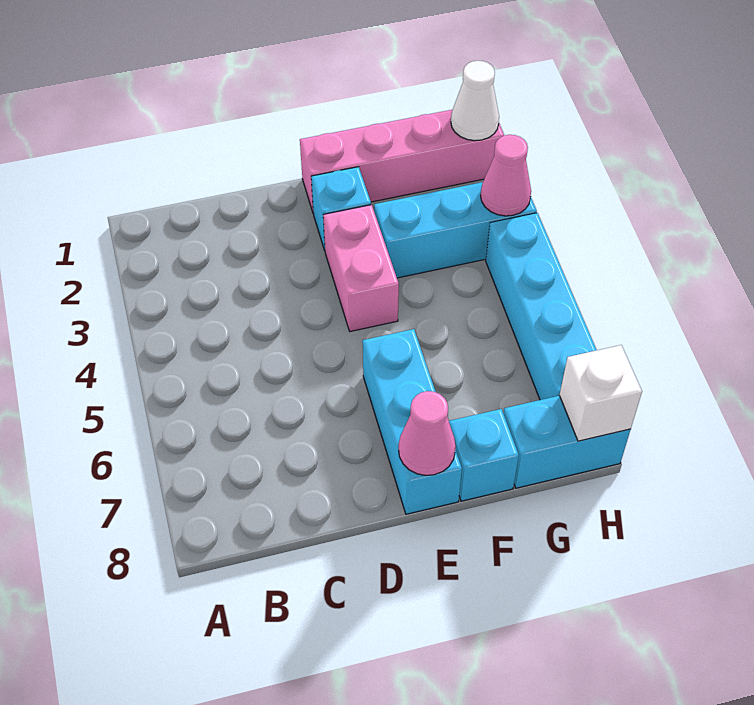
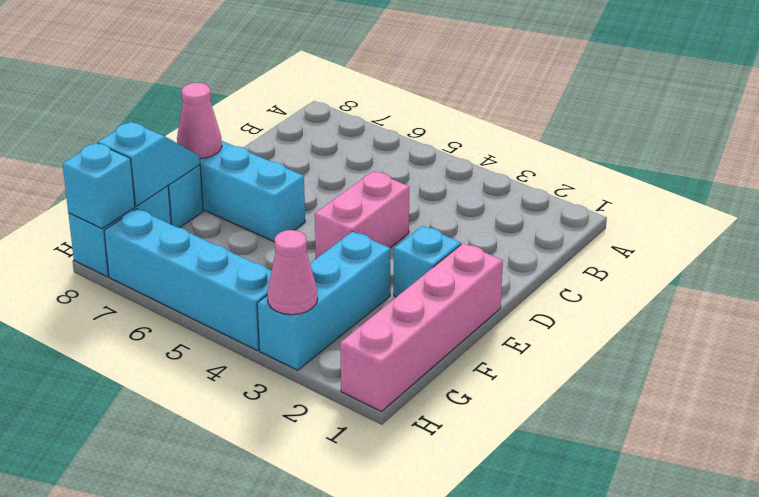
pink brick E3:E4 level 1 -> pink brick D4:E4 level 1
none -> cyan slope F8:G8 level 2 top G
white cone H1 level 2 -> none
white brick H8 level 2 -> cyan brick H8 level 2

